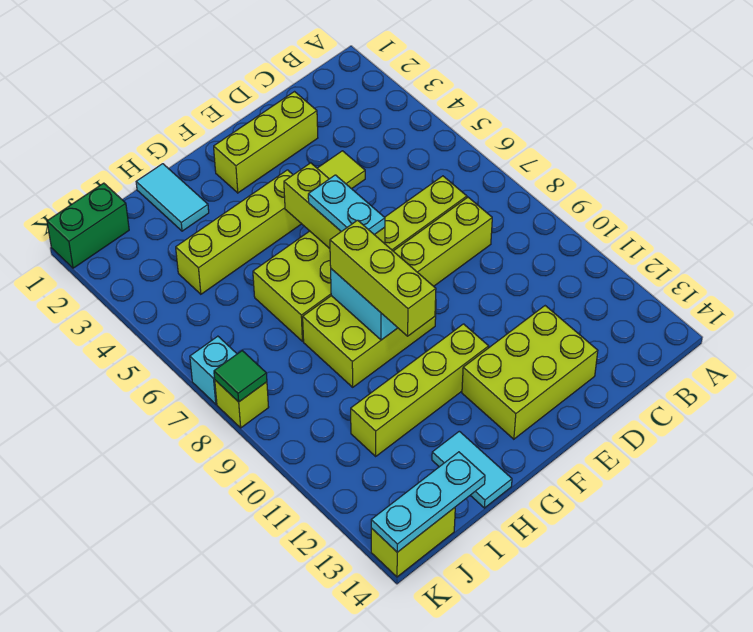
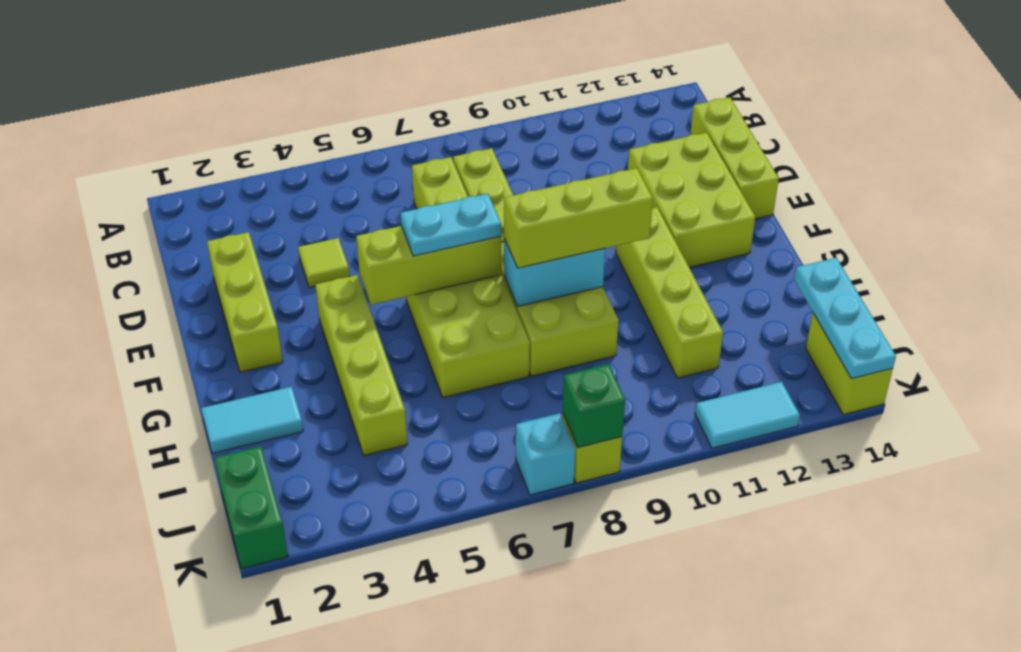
none -> lime brick C14:E14 level 1
cyan tile H13:H14 level 1 -> cyan tile K11:K12 level 1
green tile K8 level 2 -> green brick K8 level 2

